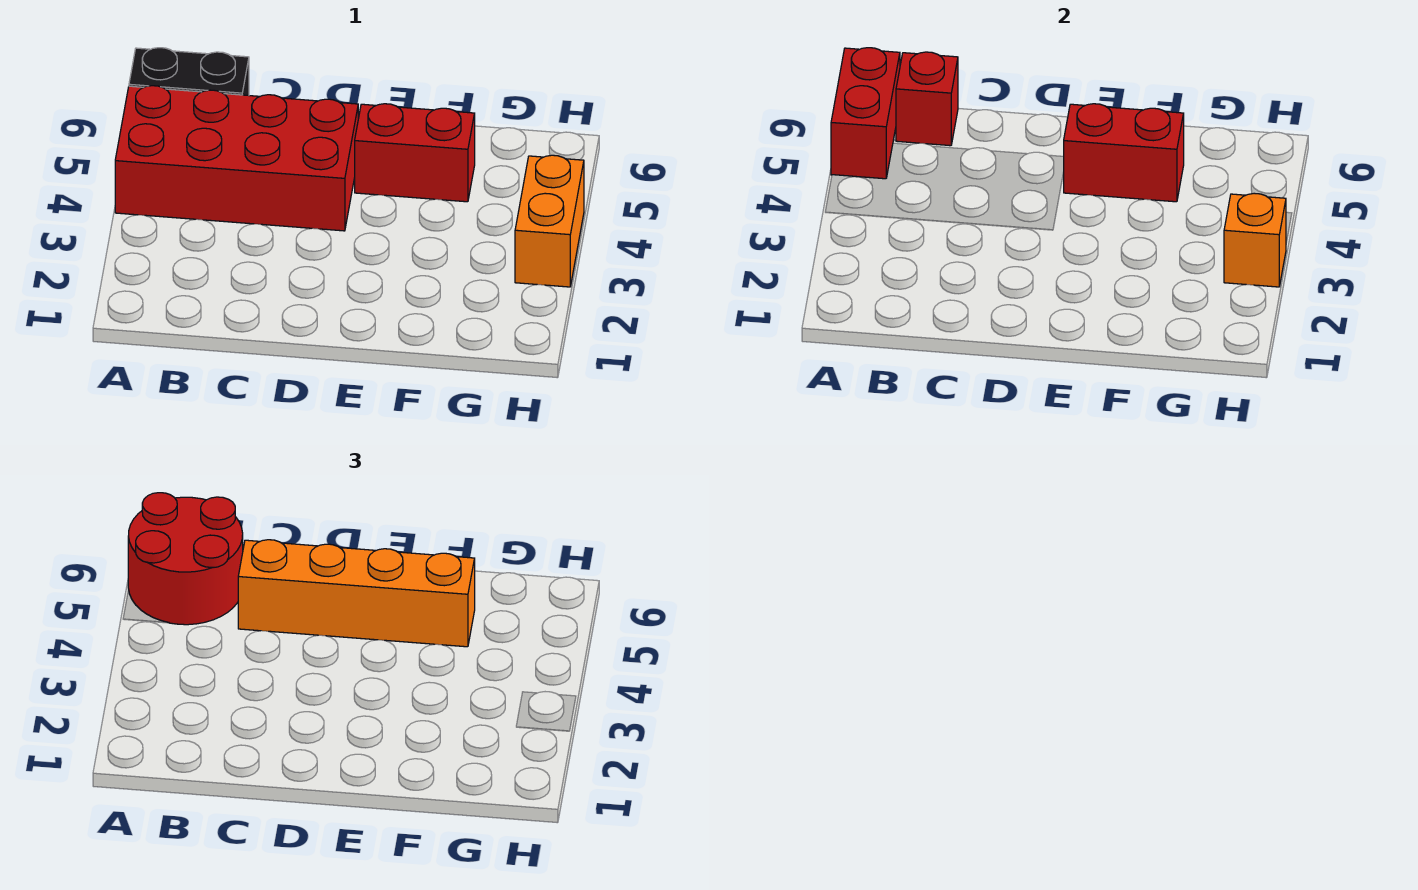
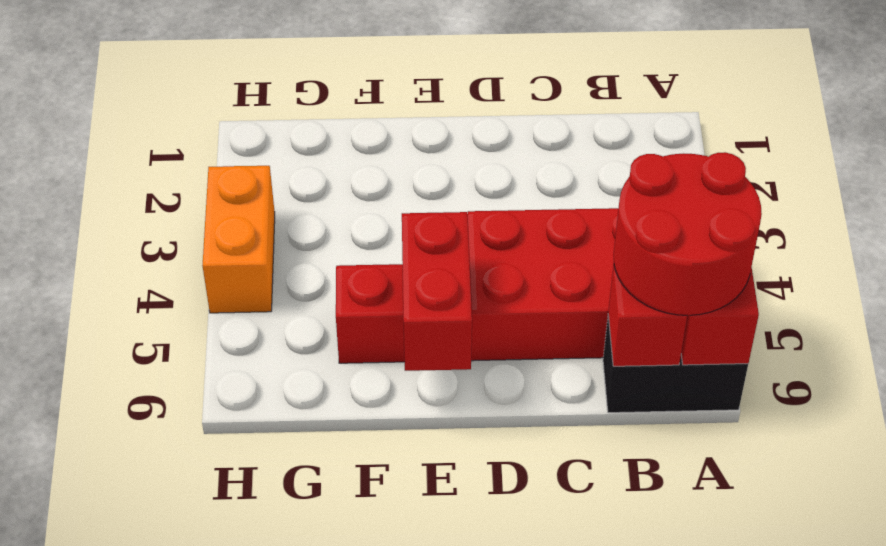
orange brick C5:F5 level 3 -> none
red brick E5:F5 level 2 -> red brick E5:E6 level 2
orange brick H3 level 2 -> none

